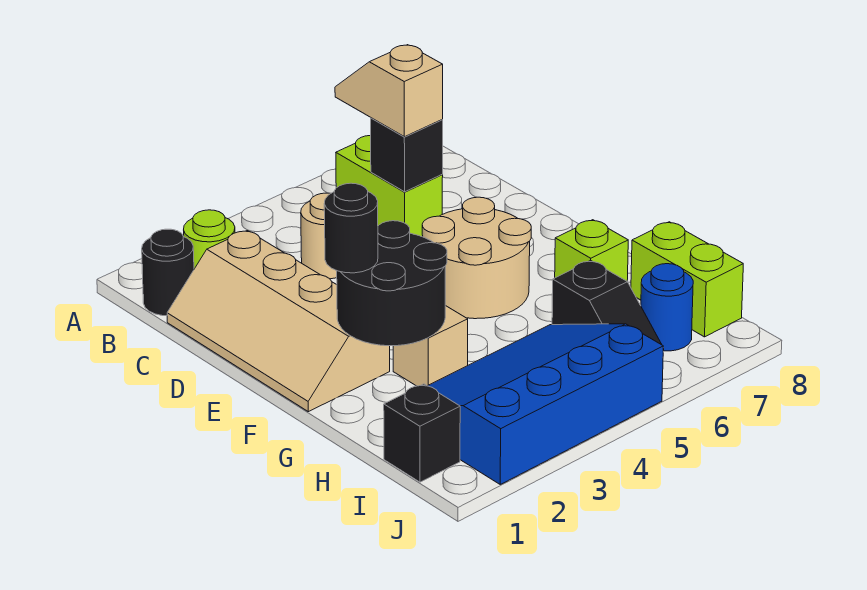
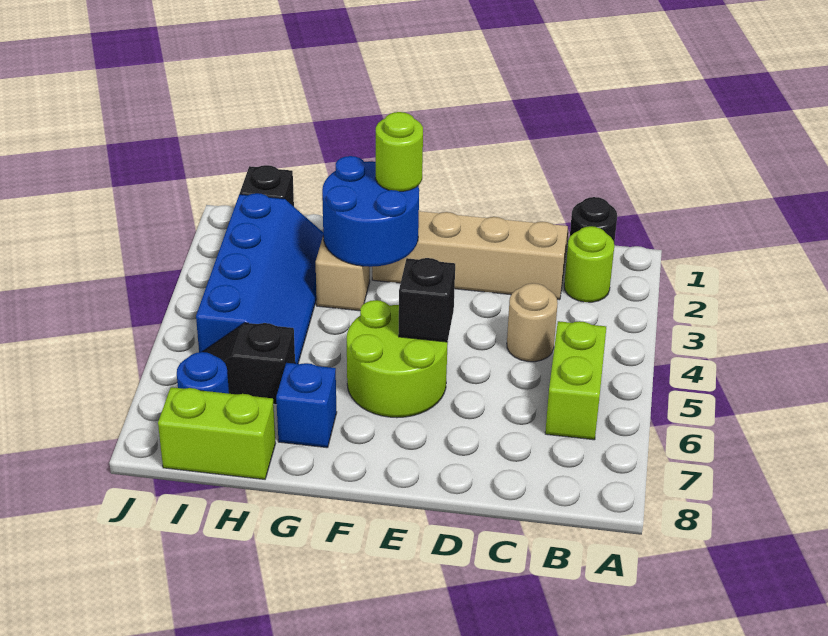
lime brick B6:C6 level 1 -> lime brick B5:B6 level 1
tan slope B6:C6 level 3 top C -> none
black brick C6 level 2 -> black brick E5 level 2
tan round brick E5:F6 level 1 -> lime round brick E5:F6 level 1
black round brick F2:G3 level 2 -> blue round brick F2:G3 level 2
black round brick F2 level 3 -> lime round brick F2 level 3
lime brick G7 level 1 -> blue brick G7 level 1
blue slope H2:J5 level 1 top J -> blue slope H2:I5 level 1 top I

